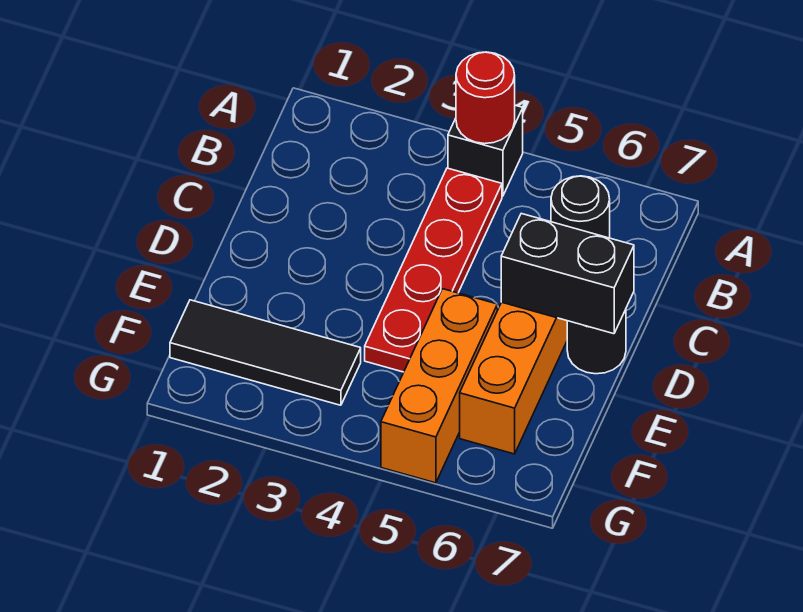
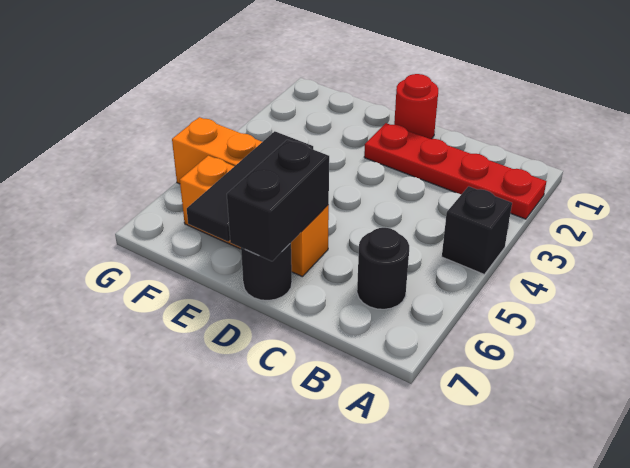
red round brick A4 level 2 -> red round brick D1 level 1
red plate B4:E4 level 1 -> red plate A2:D2 level 1
black tile F1:F3 level 1 -> black tile E5:E7 level 2

